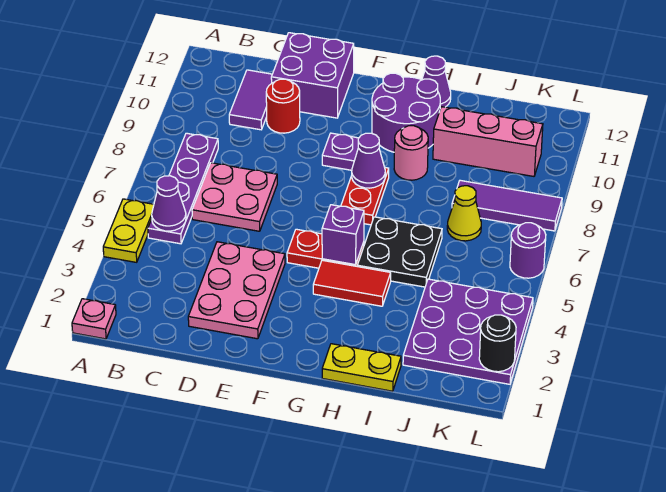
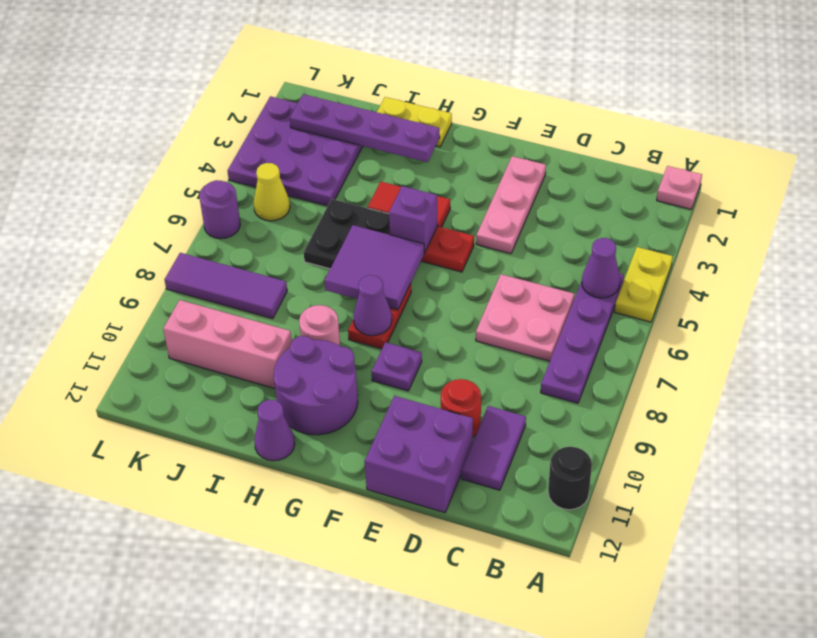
pink plate D2:E4 level 1 -> pink plate E2:E4 level 1
none -> purple tile G6:H7 level 2
none -> purple plate H2:K2 level 2
yellow cone J7 level 1 -> yellow cone K5 level 1
black round brick L2 level 2 -> black round brick A11 level 1

